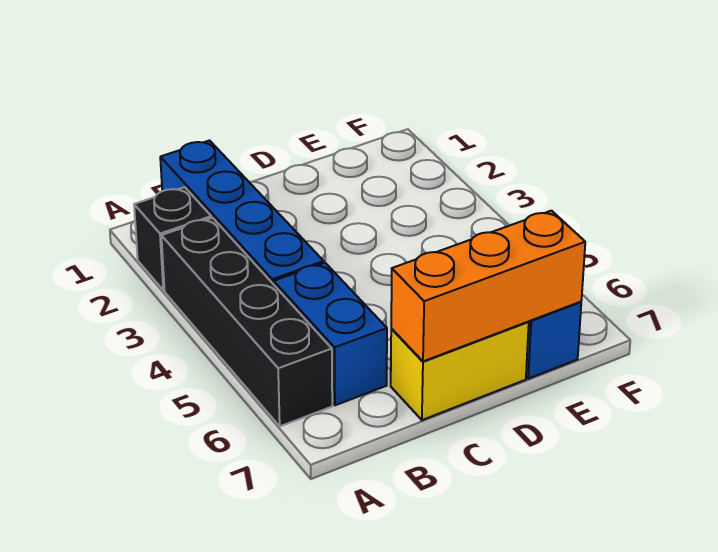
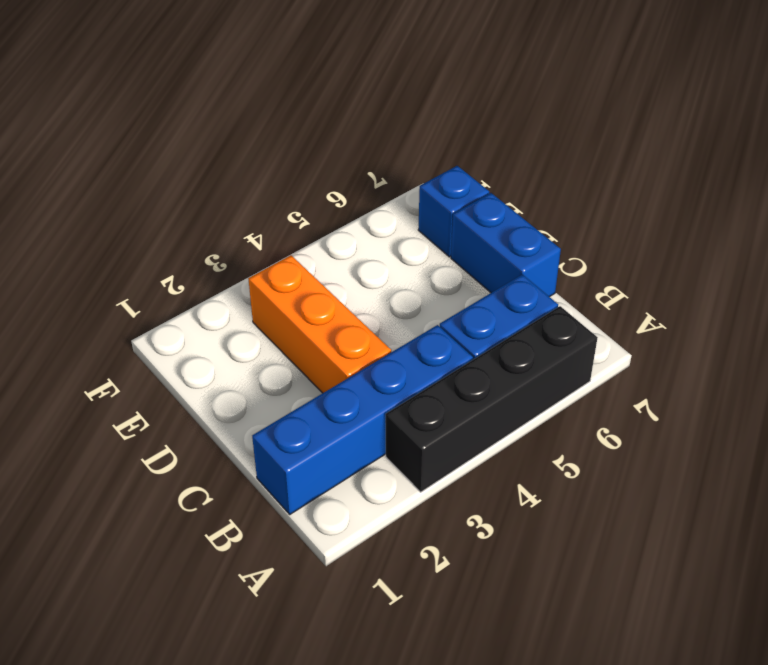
black brick A2 level 1 -> none
yellow brick C7:D7 level 1 -> blue brick C7:D7 level 1
orange brick C7:E7 level 2 -> orange brick C3:E3 level 1

